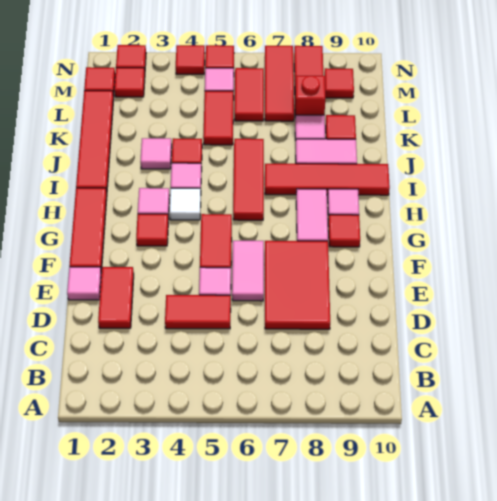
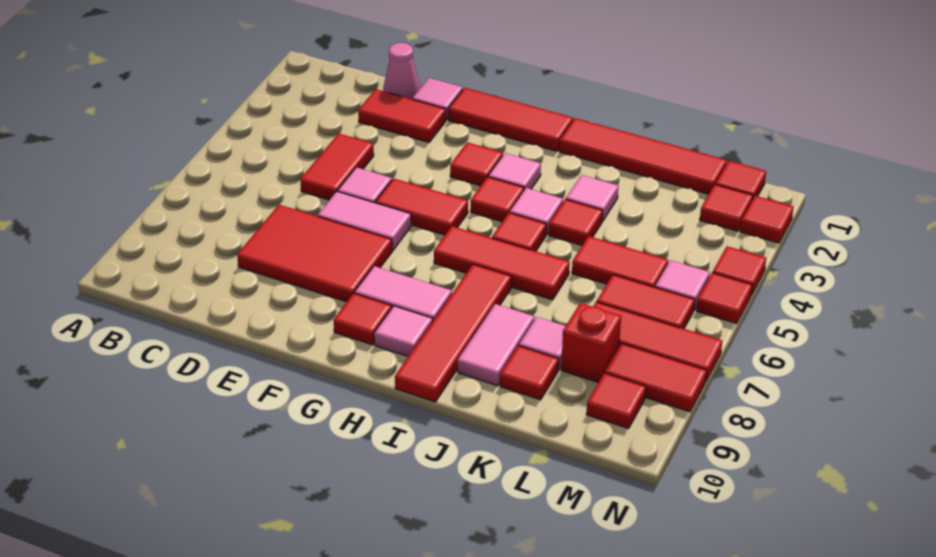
none -> pink cone D1 level 1
white tile H4 level 1 -> red tile H4 level 1
none -> red tile I5 level 1

